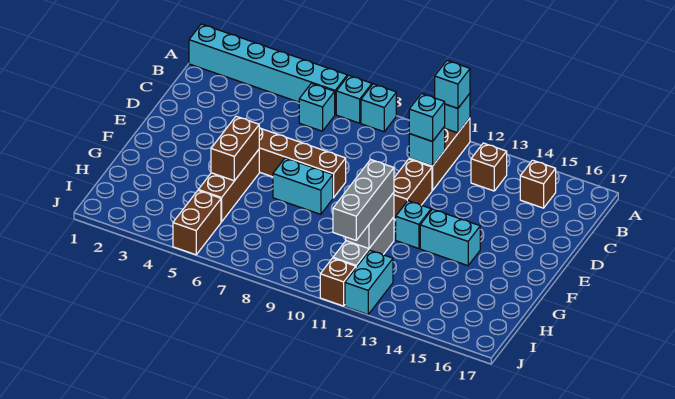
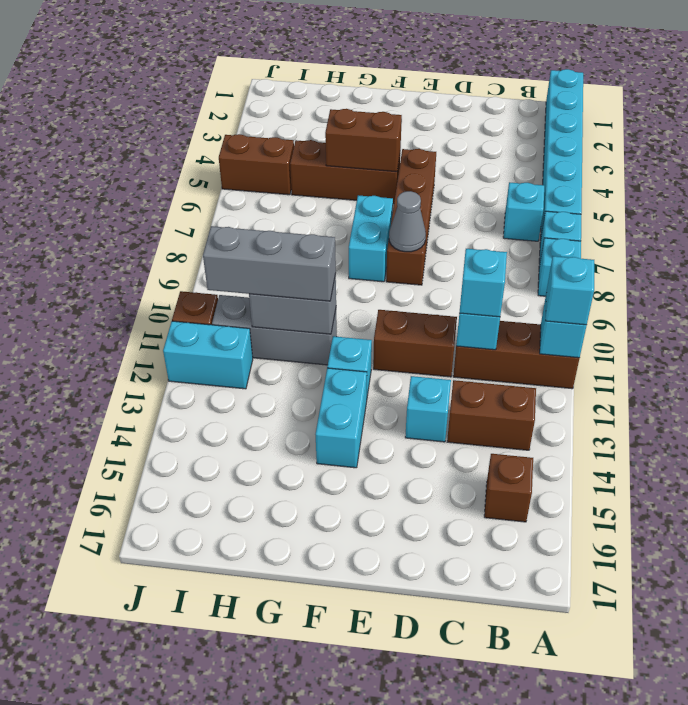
brown brick B13 level 1 -> brown brick B13:C13 level 1
none -> cyan brick D13 level 1
none -> grey cone E8 level 2

